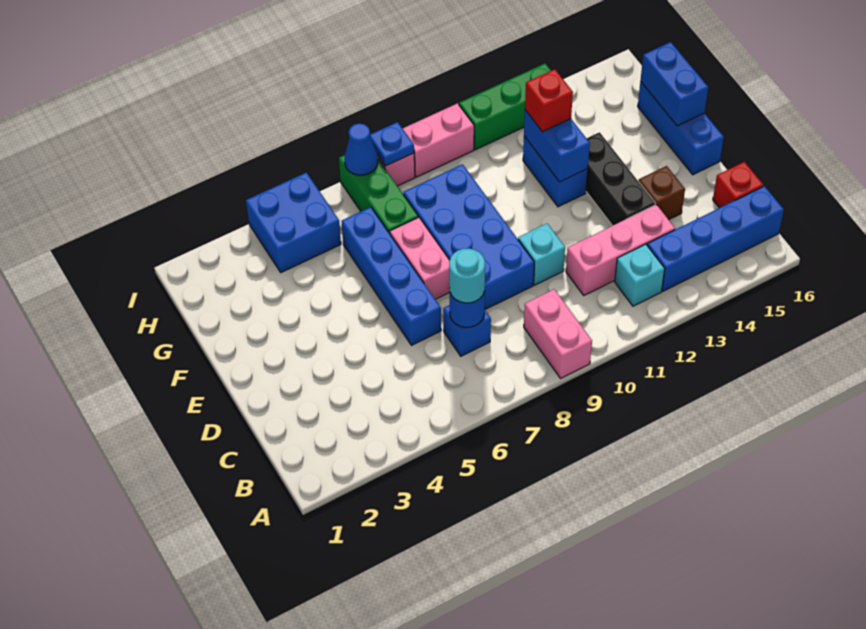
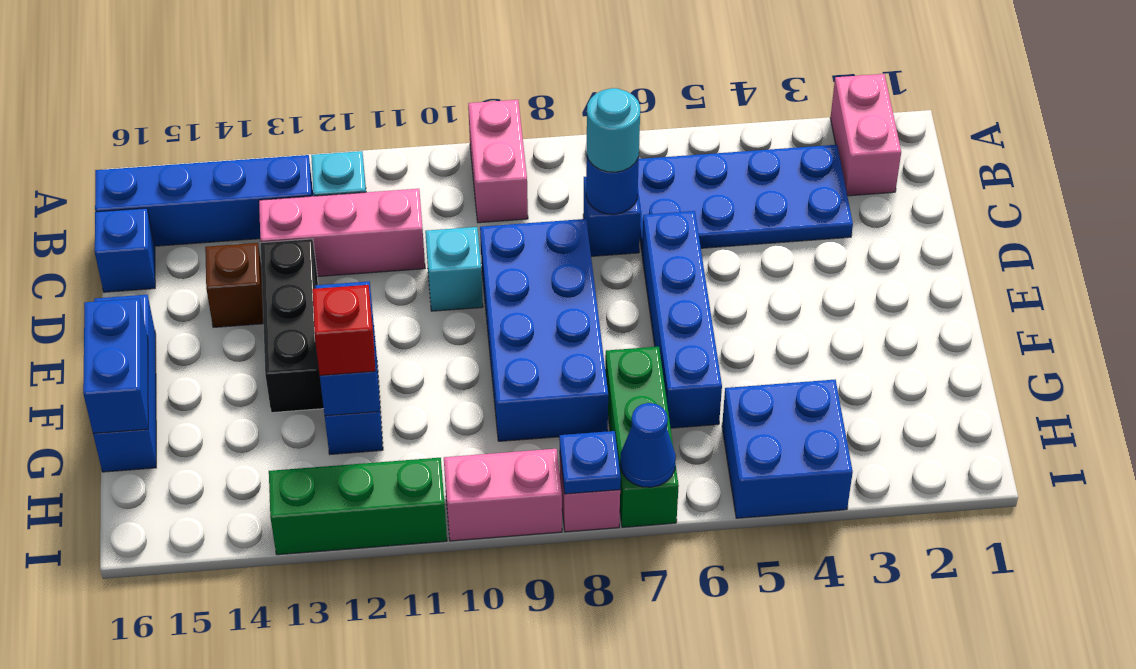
none -> blue plate B3:C6 level 1
red brick C16 level 1 -> blue brick C16 level 1
pink brick E7:F7 level 1 -> pink brick A2:B2 level 1

